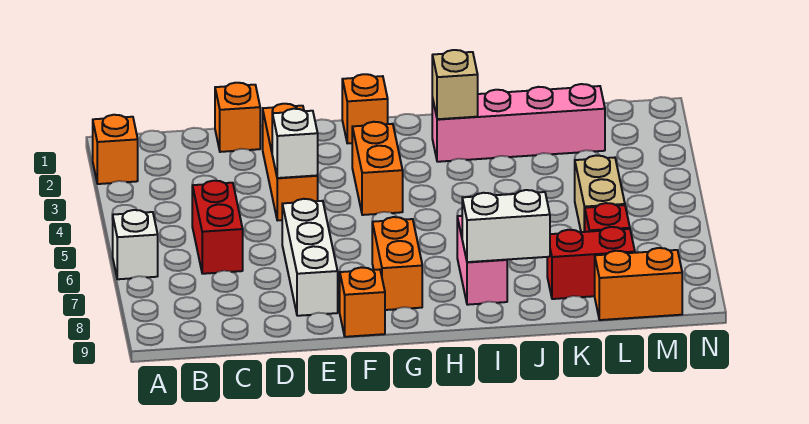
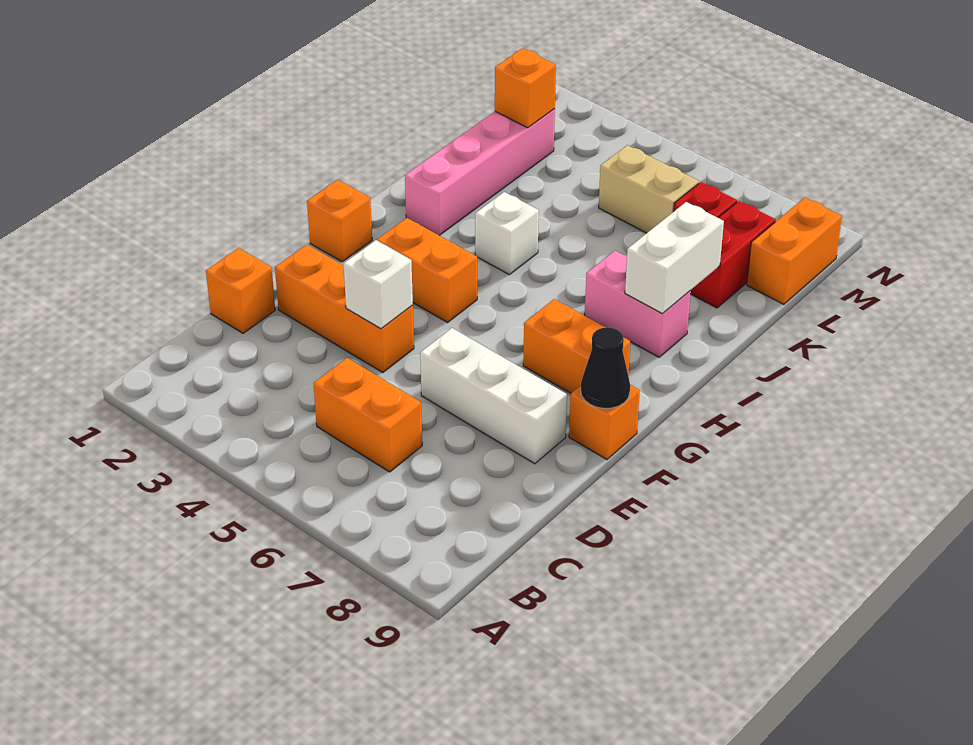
orange brick A2 level 1 -> orange brick L2 level 2
white brick A6 level 1 -> white brick I4 level 1
red brick C5:C6 level 1 -> orange brick C5:C6 level 1
none -> black cone F9 level 2
tan brick I2 level 2 -> none

